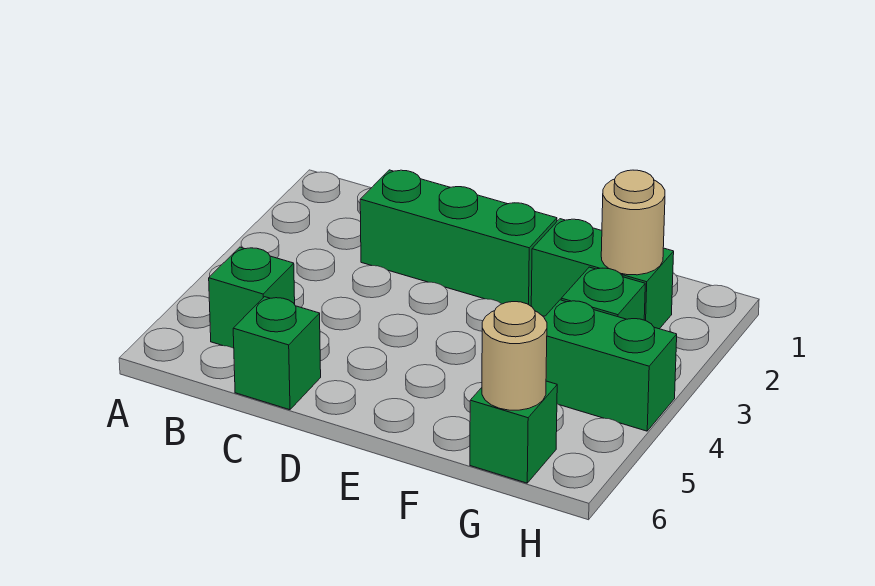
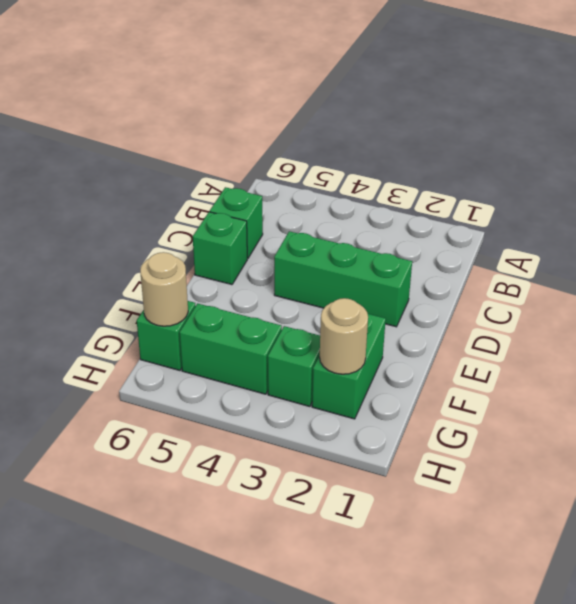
green brick B5 level 1 -> green brick D6 level 1
green brick C2:E2 level 1 -> green brick D2:D4 level 1
green brick G4:H4 level 1 -> green brick G4:G5 level 1

